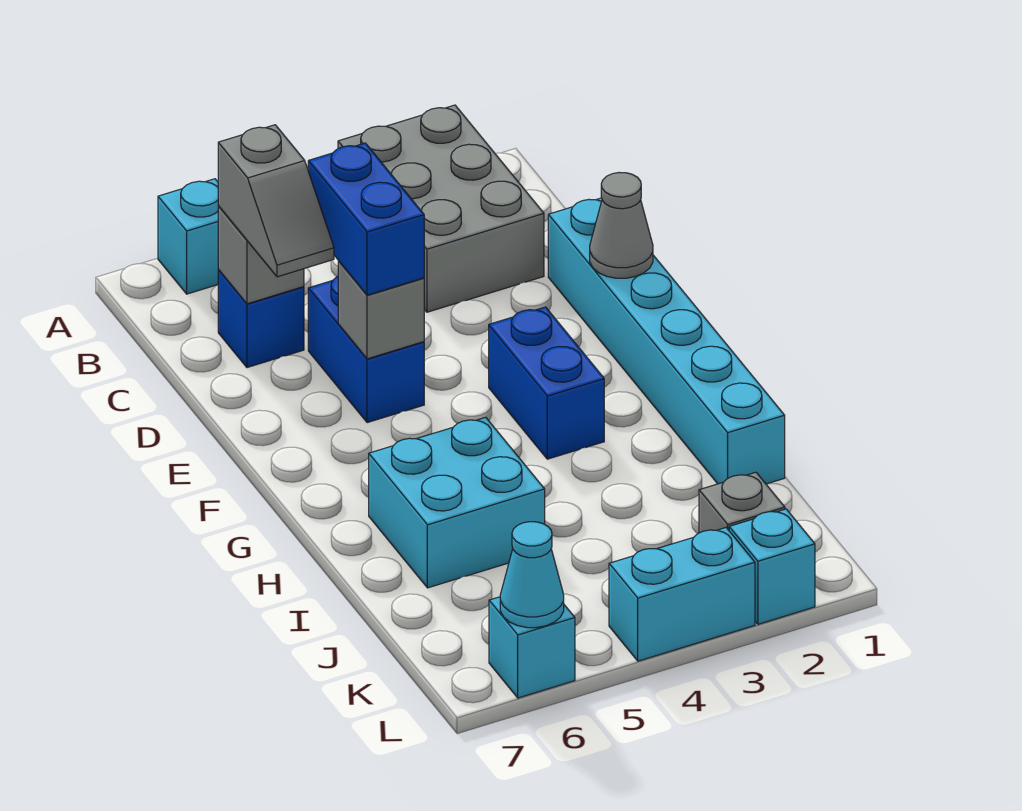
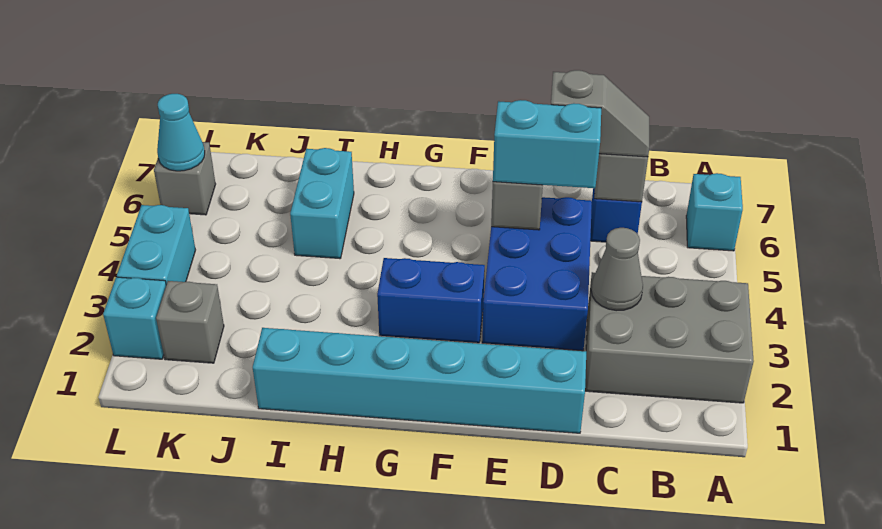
grey slope C6:D6 level 3 top C -> grey slope C6:D6 level 3 top D
blue brick D5:E5 level 1 -> blue brick D3:E5 level 1
blue brick D5:E5 level 3 -> cyan brick D5:E5 level 3
grey cone E1 level 2 -> grey cone C3 level 2
cyan brick H5:I6 level 1 -> cyan brick I5:I6 level 1
cyan brick L6 level 1 -> grey brick L6 level 1

